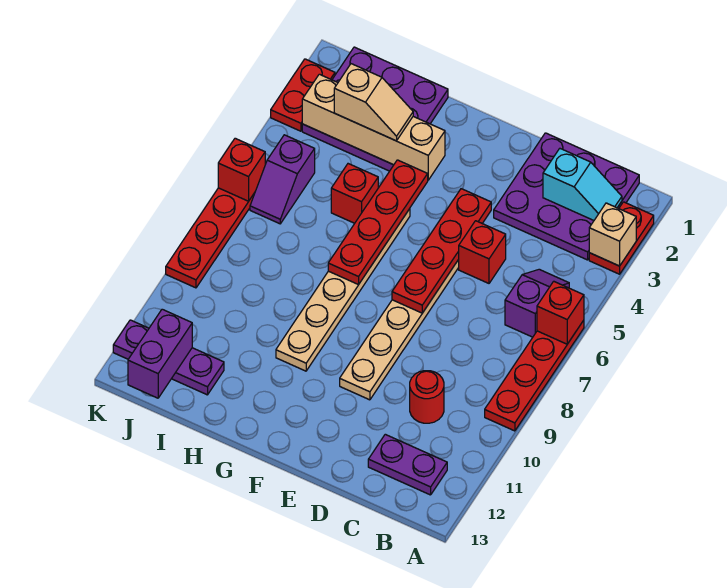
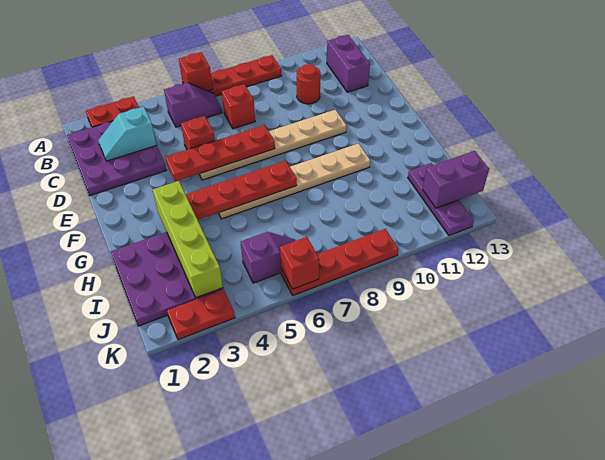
tan brick A3 level 2 -> none
cyan slope B2:C2 level 2 top C -> cyan slope C2:C3 level 2 top 3
purple slope B5:B6 level 1 top 6 -> purple slope B5:B6 level 1 top 5
purple plate B12:C12 level 1 -> purple brick B12:C12 level 1
tan brick G3:J3 level 2 -> lime brick G3:J3 level 2
tan slope H3:I3 level 3 top I -> none
red brick H5 level 1 -> red brick C7 level 1

